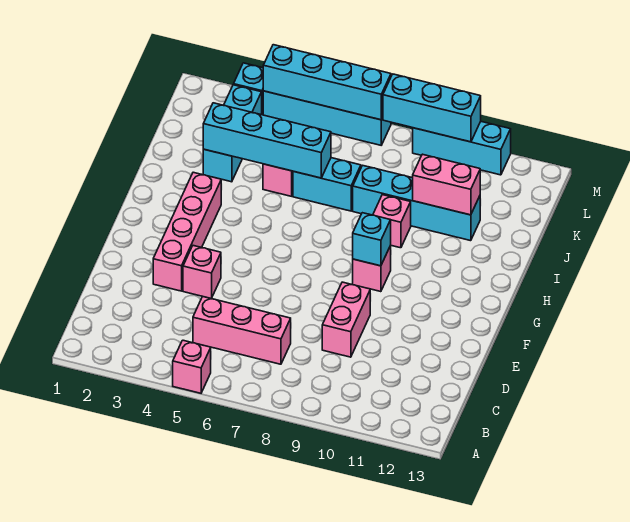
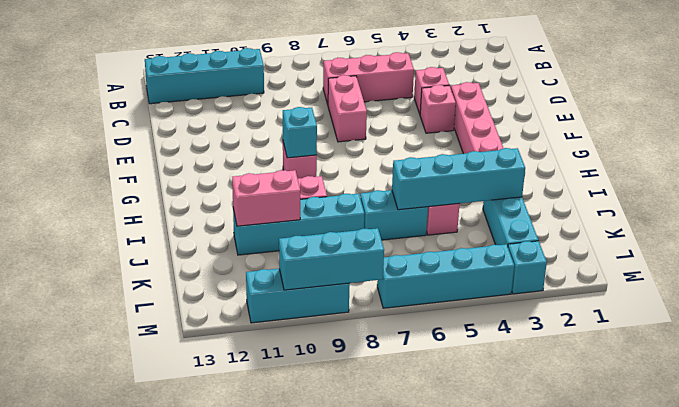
pink brick A5 level 1 -> pink brick D4 level 1
pink brick D9:E9 level 1 -> pink brick D7:E7 level 1
cyan brick M4:M7 level 2 -> cyan brick B10:B13 level 1

